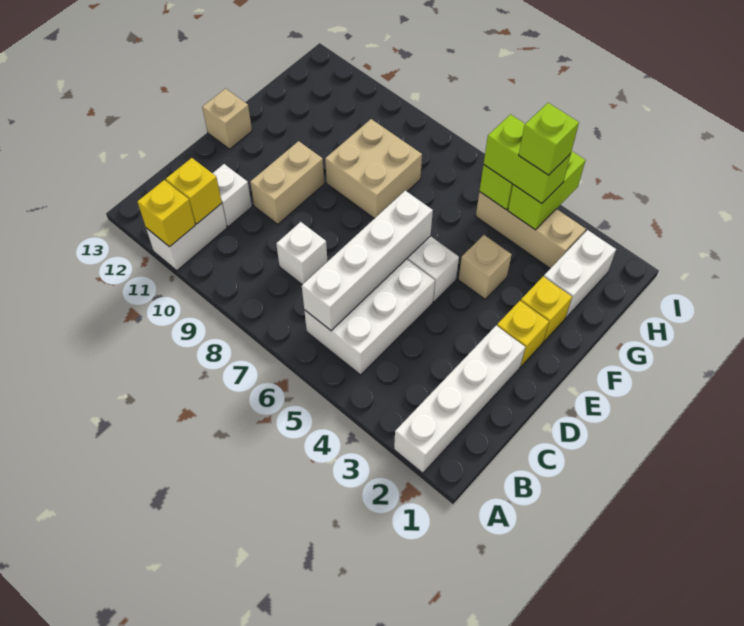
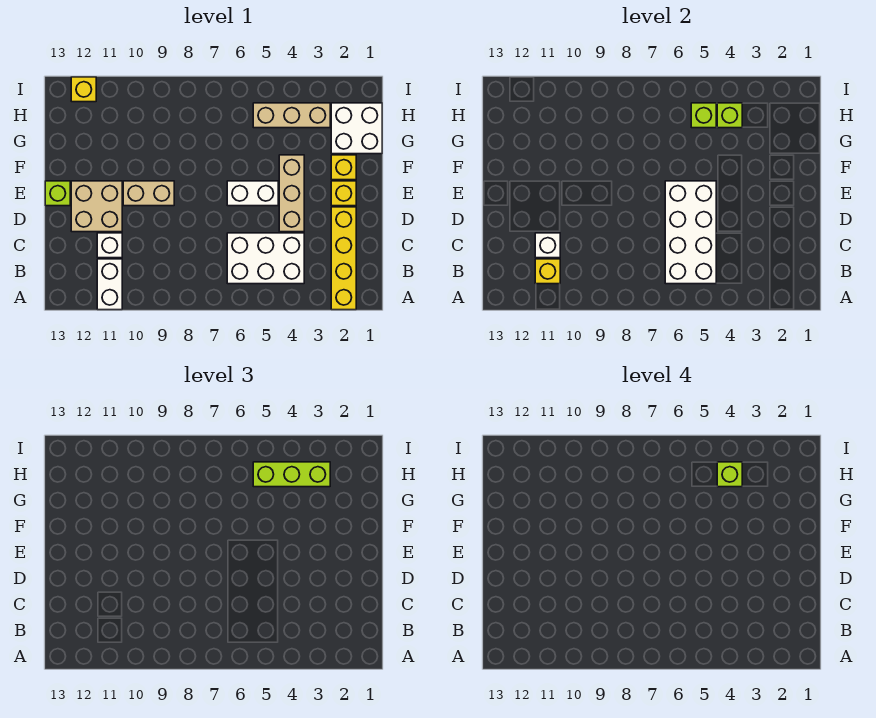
white brick A2:D2 level 1 -> yellow brick A2:D2 level 1
yellow brick A11 level 2 -> yellow brick I12 level 1
white brick B5:D6 level 1 -> white brick B4:C6 level 1
white brick B6:E6 level 2 -> white brick B5:E6 level 2
white brick C8 level 1 -> white brick C11 level 2
tan brick D10:E10 level 1 -> tan brick E9:E10 level 1
tan brick E13 level 1 -> lime brick E13 level 1
tan brick F4 level 1 -> tan brick D4:F4 level 1
tan brick F8:G9 level 1 -> tan brick D11:E12 level 1
white brick G2:H2 level 1 -> white brick G1:H2 level 1
lime brick H4:I4 level 2 -> lime brick H4 level 2
lime brick H4:H5 level 3 -> lime brick H3:H5 level 3

